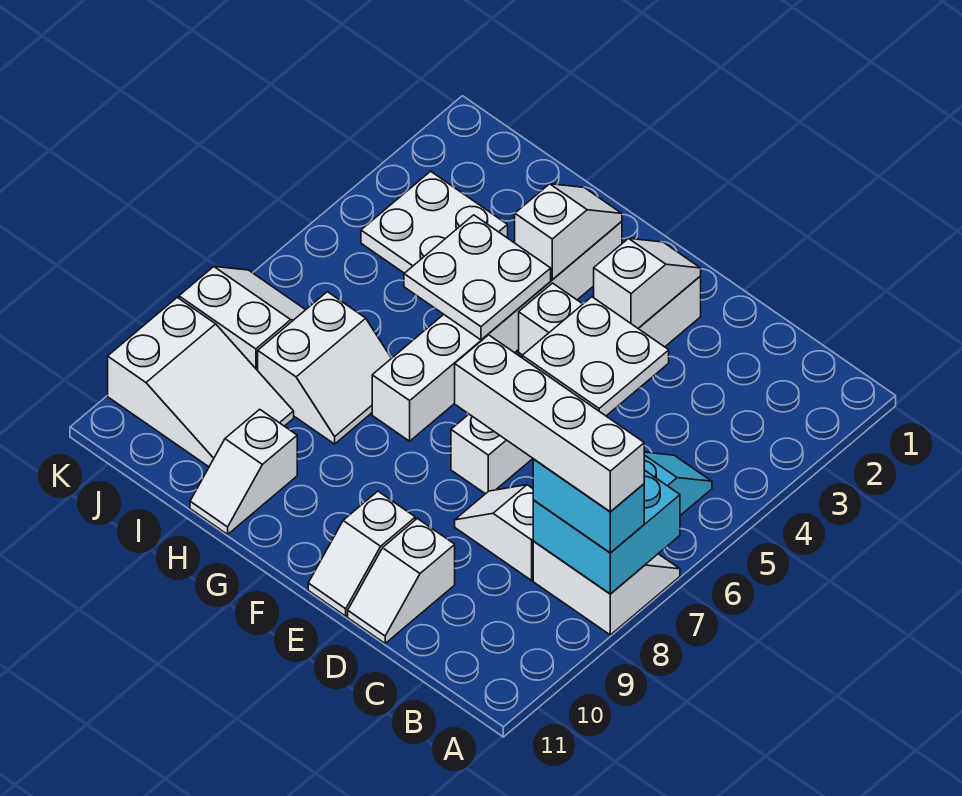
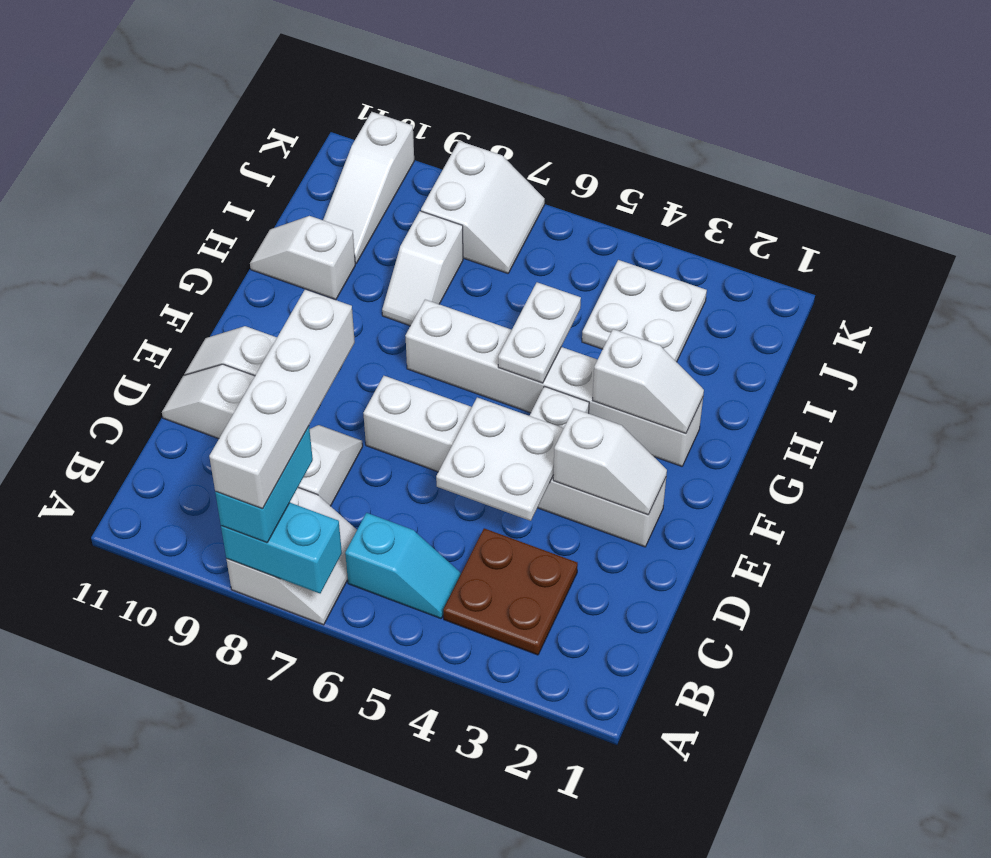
cyan brick A7:B8 level 2 -> cyan brick A7:A8 level 2
none -> brown plate B3:C4 level 1
white plate G4:H5 level 2 -> white plate G5:H5 level 2
white slope H7:I8 level 1 top I -> white slope H8:I8 level 1 top I
white slope I9:K10 level 1 top K -> white slope I10:K10 level 1 top K

